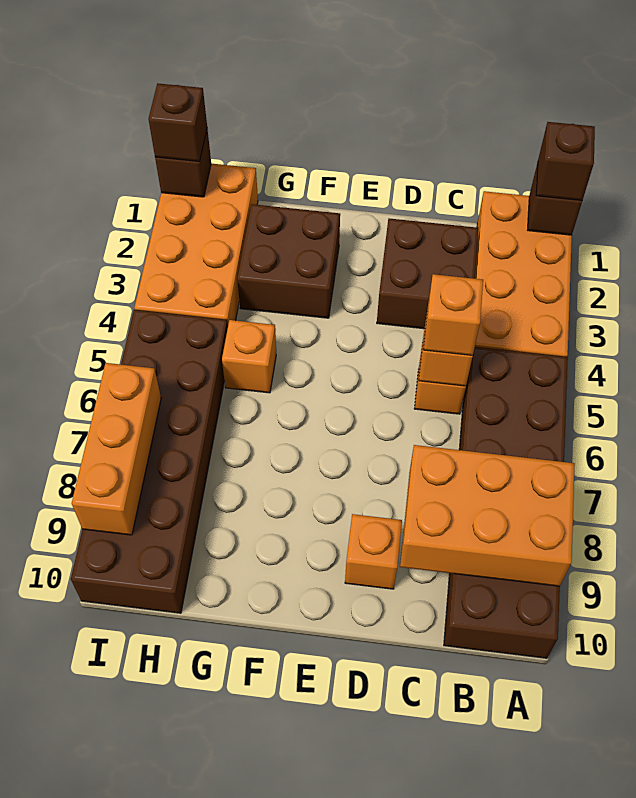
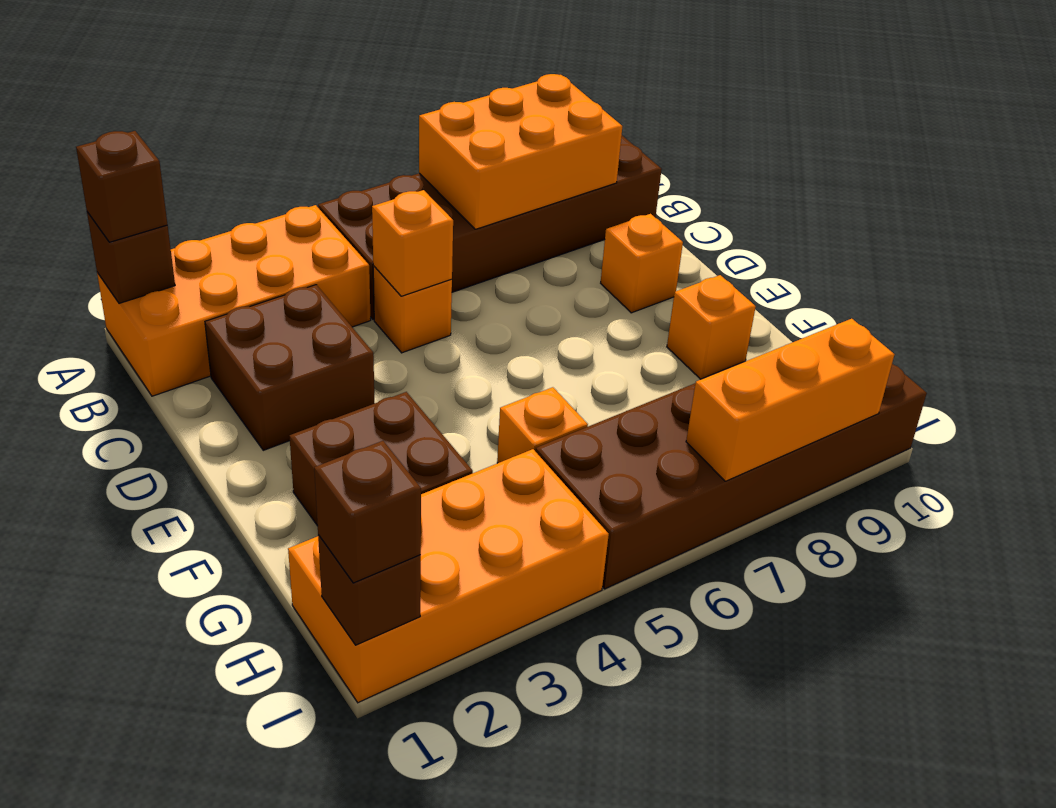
orange brick A8:C9 level 2 -> orange brick A7:B9 level 2
orange brick C5 level 3 -> orange brick F9 level 1

